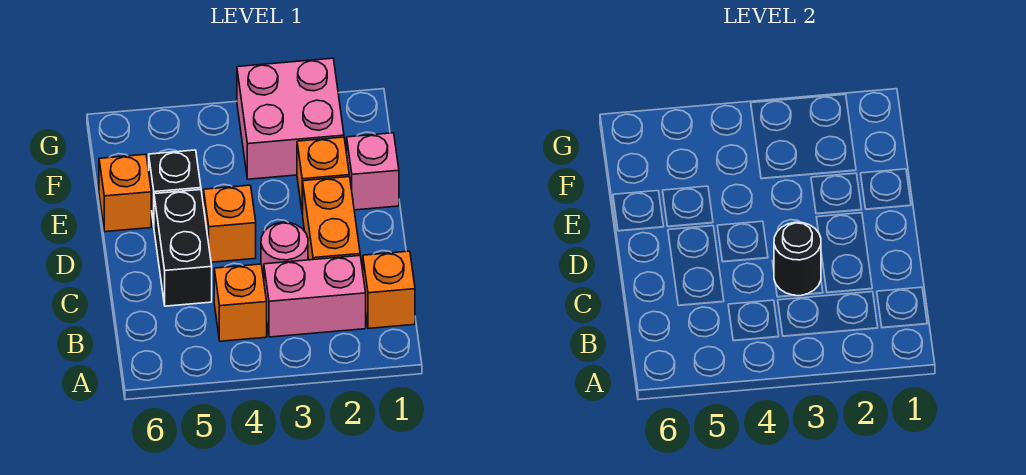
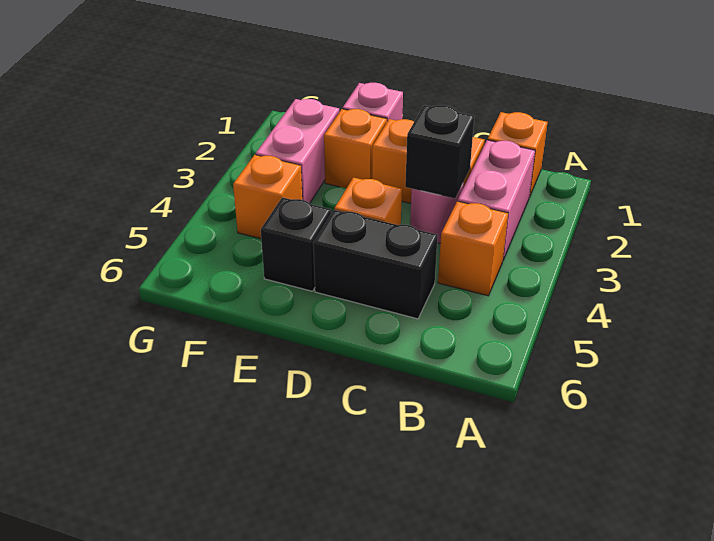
black round brick C3 level 2 -> black brick C3 level 2
orange brick E6 level 1 -> orange brick F4 level 1
pink brick F2:G3 level 1 -> pink brick F2:F3 level 1

